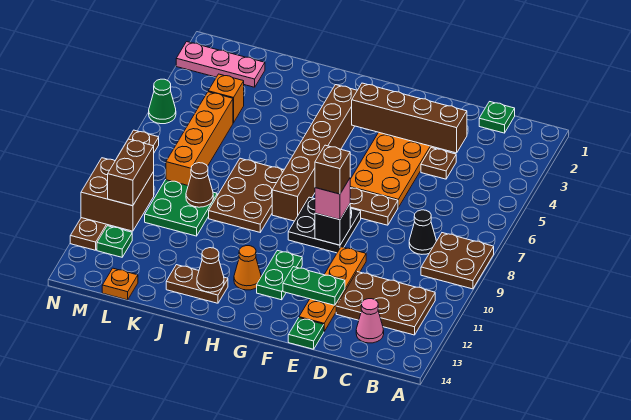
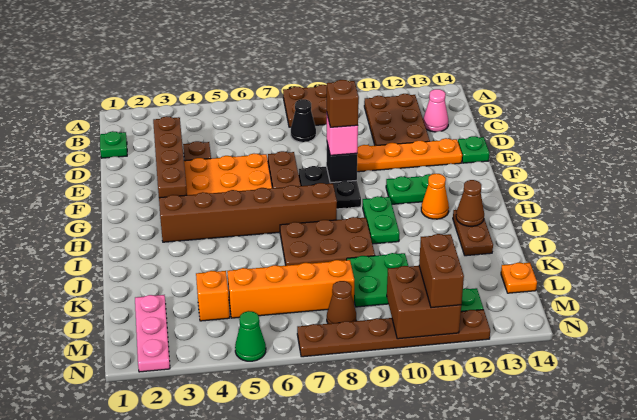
green plate E12:F12 level 2 -> green plate H10:I10 level 1
brown cone K9 level 2 -> brown cone M8 level 1
brown brick M10:M11 level 3 -> brown brick M11:N11 level 3

